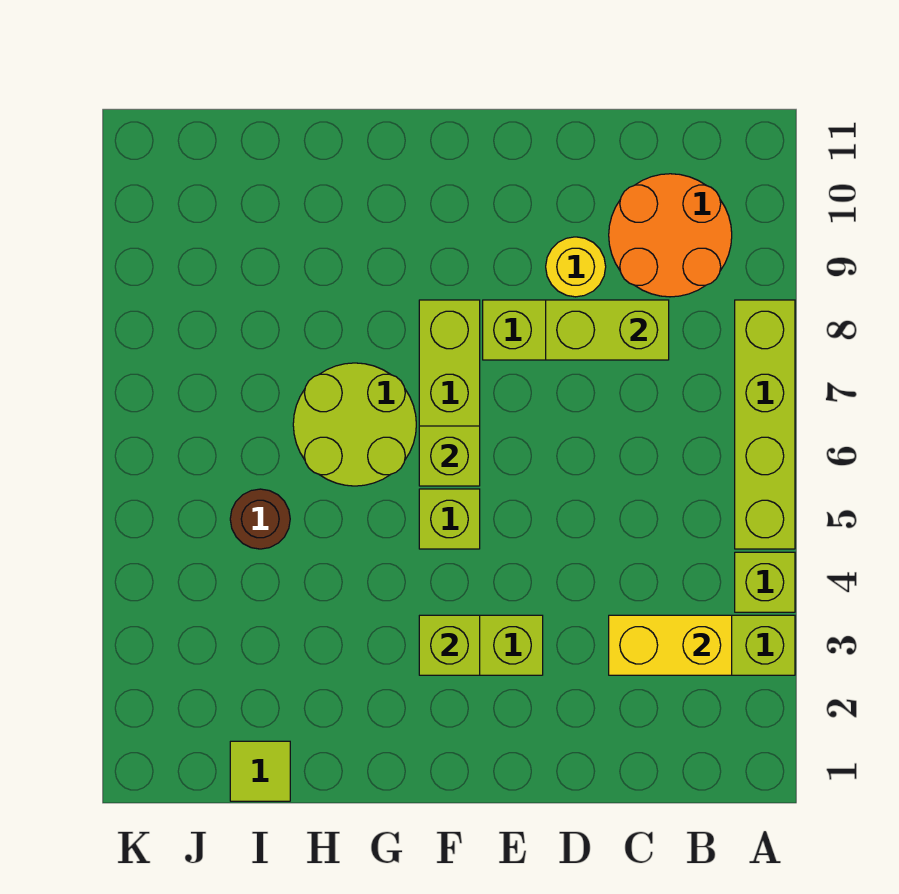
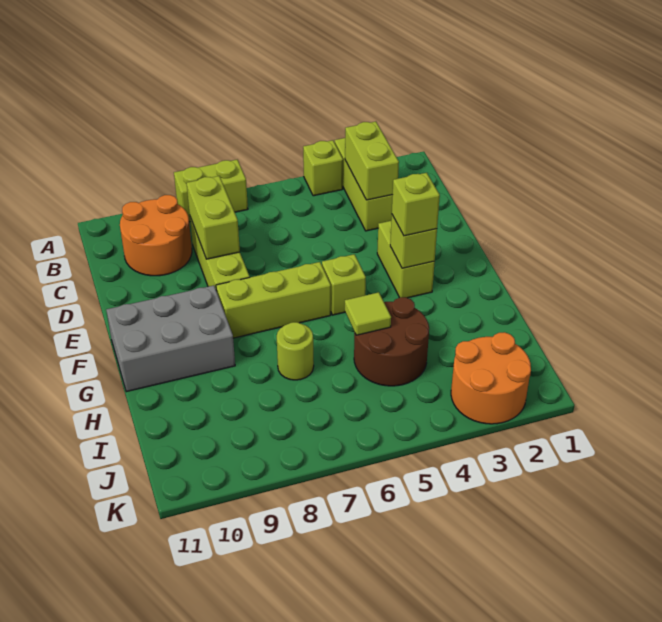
lime brick A5:A8 level 1 -> lime brick A7:A8 level 1
yellow brick B3:C3 level 2 -> lime brick B3:C3 level 2
yellow round brick D9 level 1 -> none
lime brick F6 level 2 -> lime brick F3 level 3
none -> grey brick F9:G11 level 1
lime round brick G6:H7 level 1 -> lime round brick H7 level 1
lime tile I1 level 1 -> lime tile H5 level 2
brown round brick I5 level 1 -> brown round brick H4:I5 level 1
none -> orange round brick J2:K3 level 1

